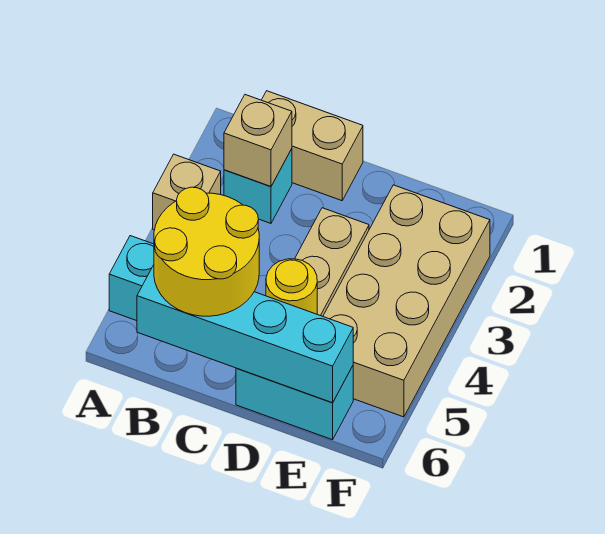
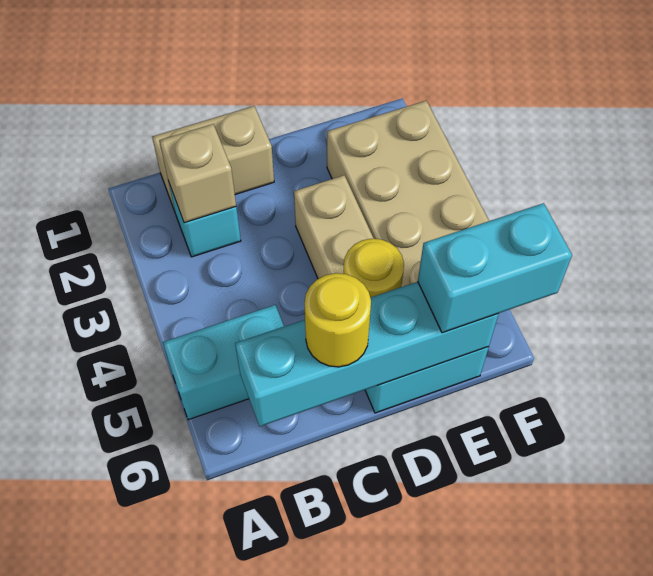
tan brick A3 level 1 -> none
yellow round brick B5:C6 level 3 -> yellow round brick C6 level 3
none -> cyan brick E6:F6 level 3

